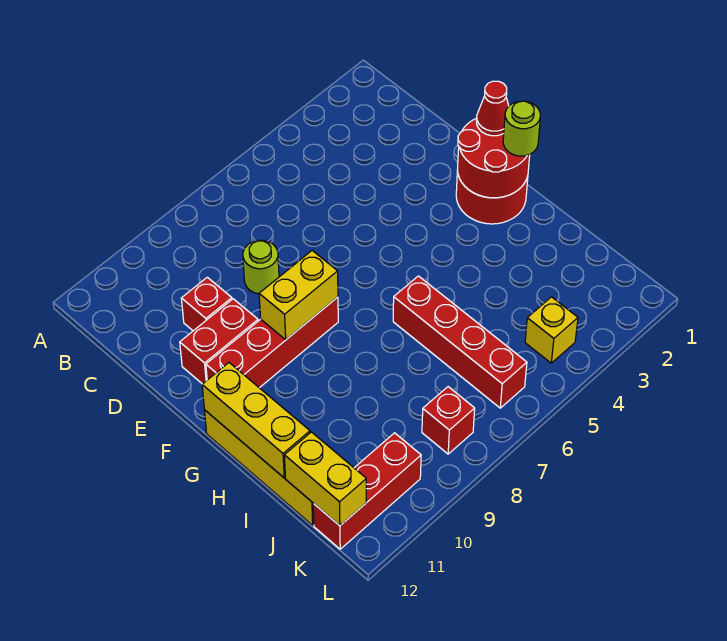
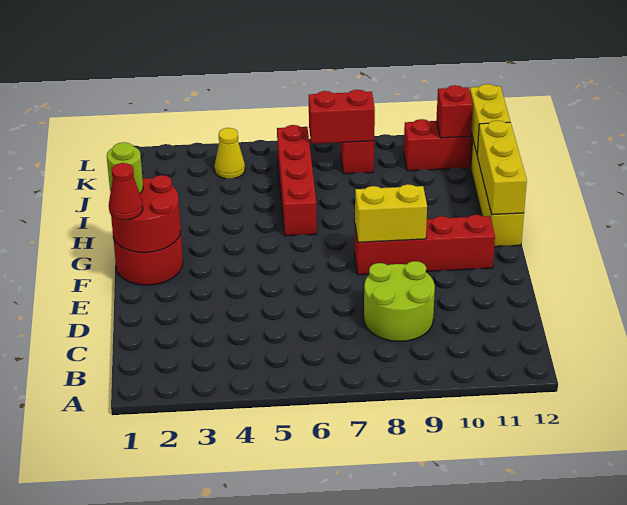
lime round brick D8 level 1 -> lime round brick C8:D9 level 1
red brick D10 level 1 -> red brick K11 level 2
red brick E10:E11 level 1 -> red brick K7:K8 level 2
yellow brick K4 level 1 -> yellow cone K4 level 1

